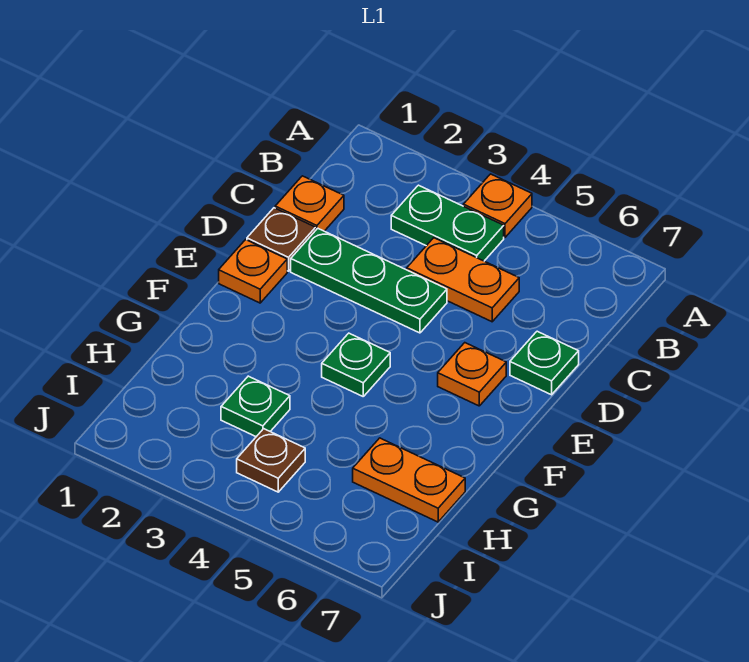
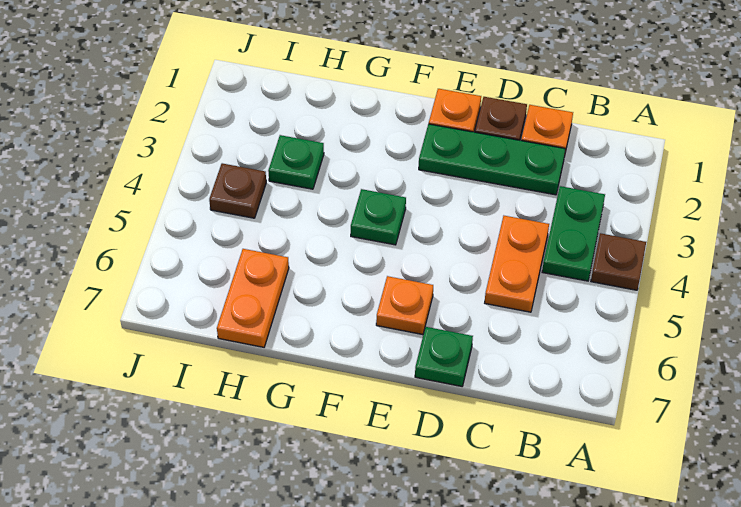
orange plate A4 level 1 -> brown plate A4 level 1
green plate D2:D4 level 1 -> green plate C2:E2 level 1

